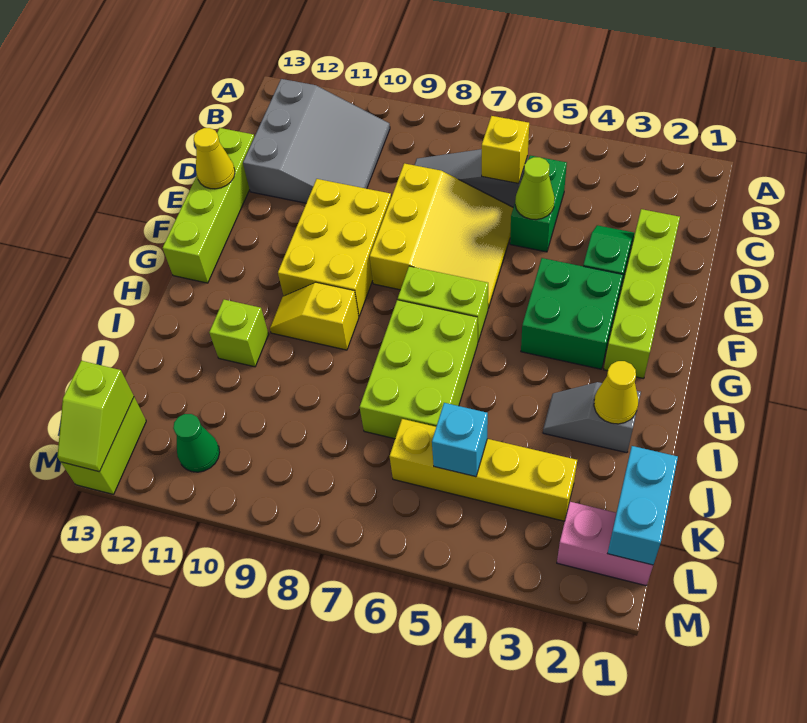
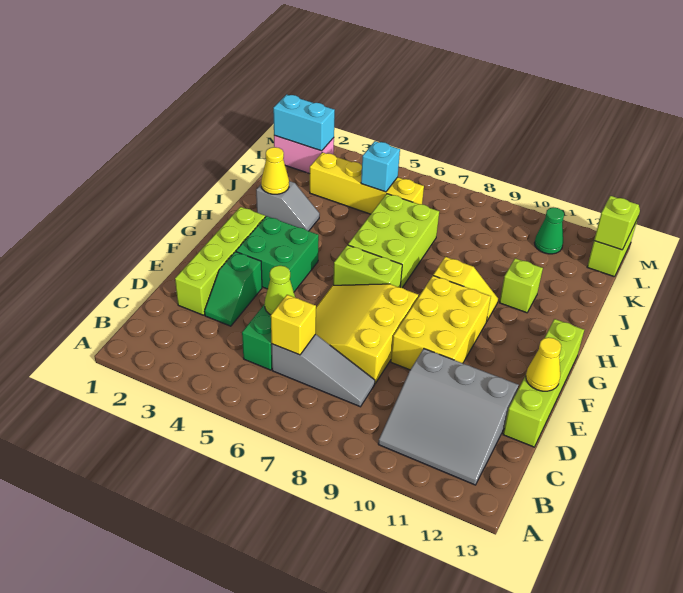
grey slope B10:D12 level 1 top 12 -> grey slope B10:D12 level 1 top D
cyan brick K1:L1 level 2 -> cyan brick L1:L2 level 2

